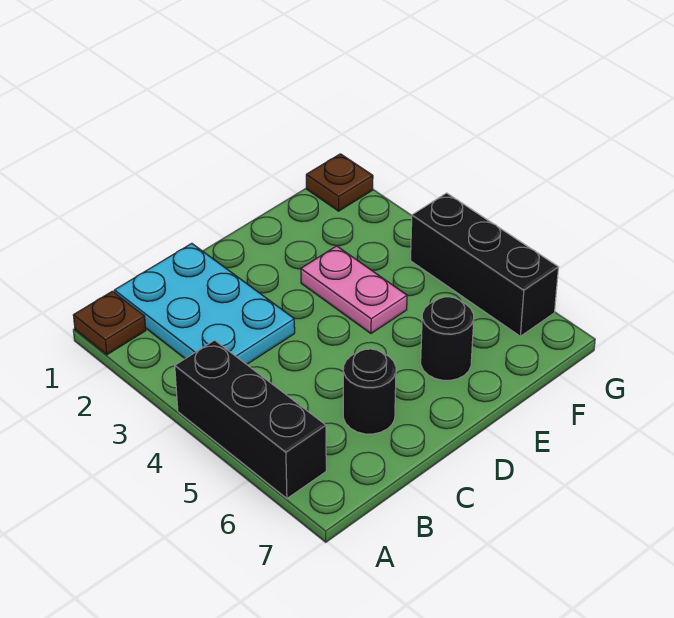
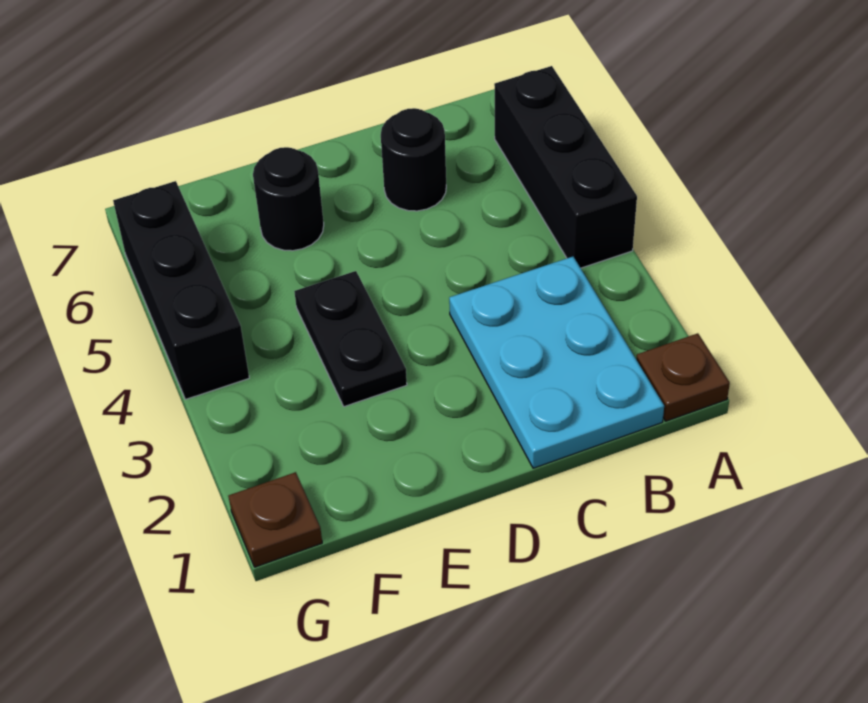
pink plate E3:E4 level 1 -> black plate E3:E4 level 1

